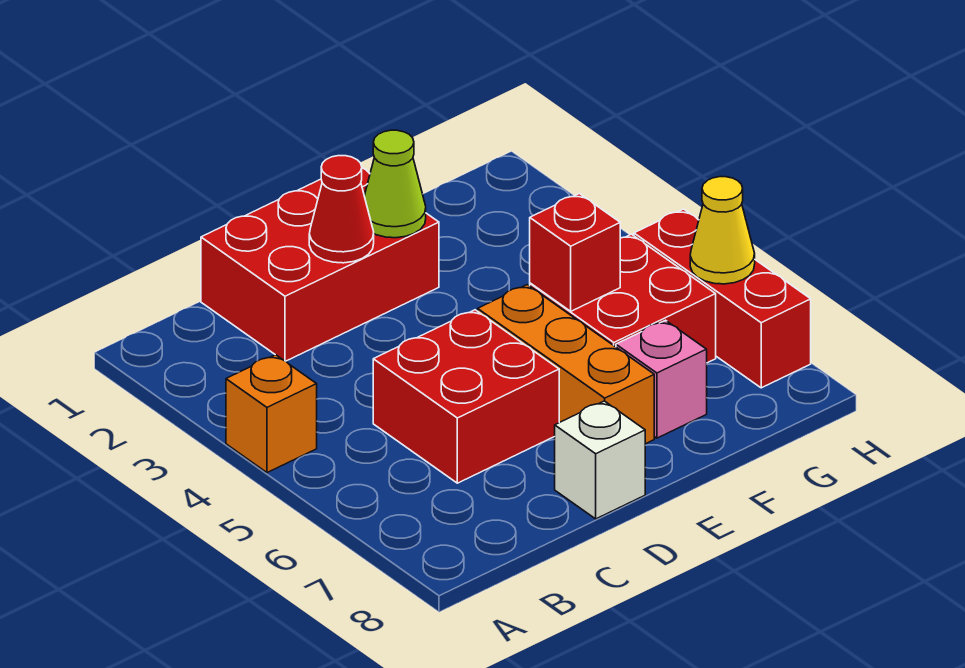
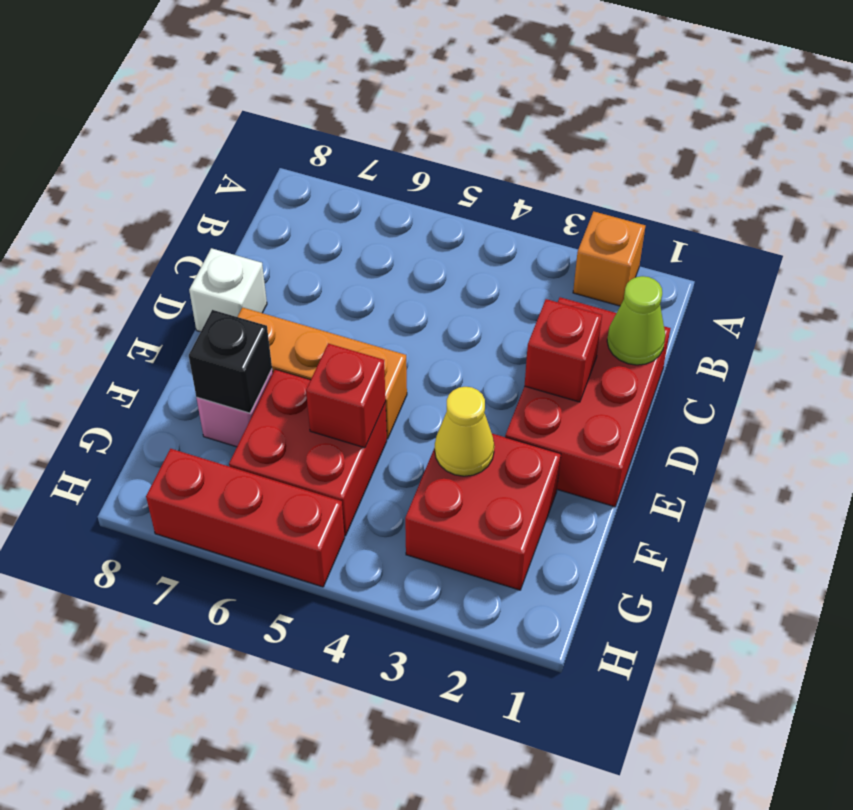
orange brick A4 level 1 -> orange brick A2 level 1
red brick C5:D6 level 1 -> red brick F2:G3 level 1
red cone D2 level 2 -> red brick D2 level 2
lime cone E2 level 2 -> lime cone C1 level 2
none -> black brick F7 level 2
yellow cone H6 level 2 -> yellow cone F3 level 2

